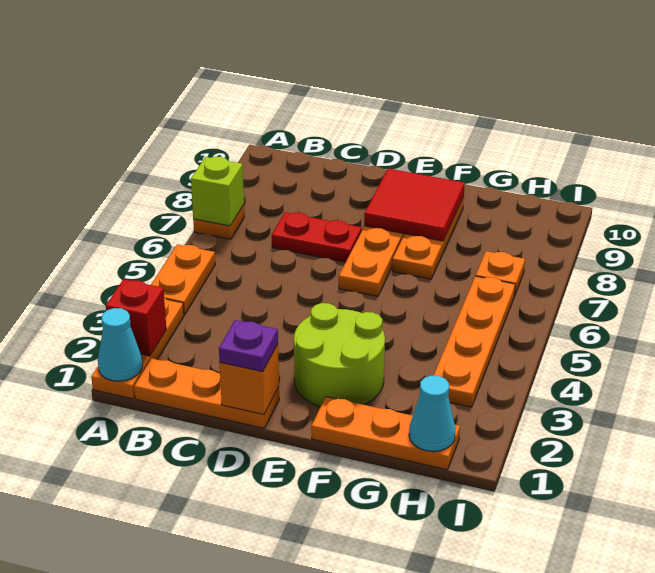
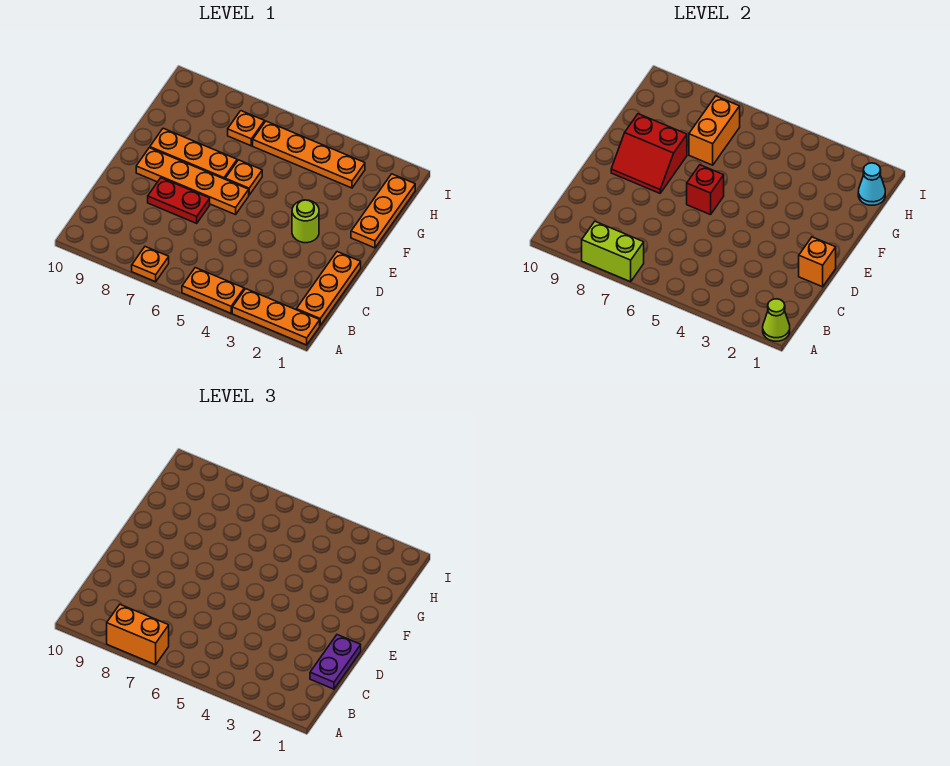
cyan cone A1 level 2 -> lime cone A1 level 2
red brick A2 level 2 -> red brick E6 level 2
lime brick A7 level 2 -> lime brick A7:A8 level 2
none -> orange brick A7:A8 level 3
red plate C7:D7 level 1 -> red plate D7:D8 level 1
purple plate D1 level 3 -> purple plate C1:D1 level 3
lime round brick E2:F3 level 1 -> lime round brick E3 level 1
red tile E8:F9 level 2 -> red slope E8:F9 level 2 top F
none -> orange plate F6 level 1
none -> orange brick G7:H7 level 2

